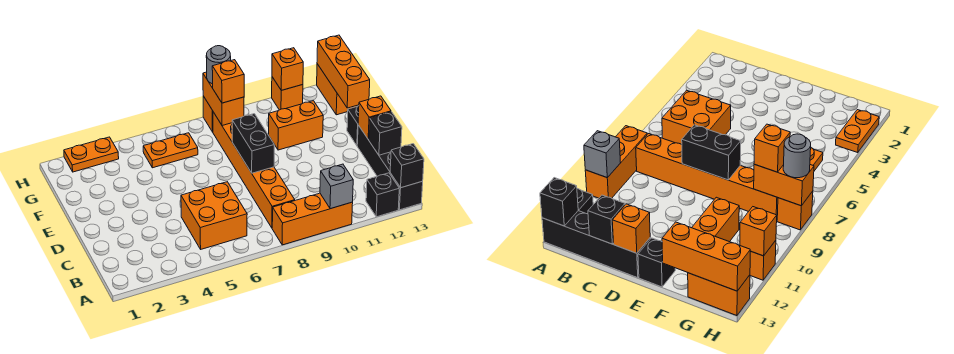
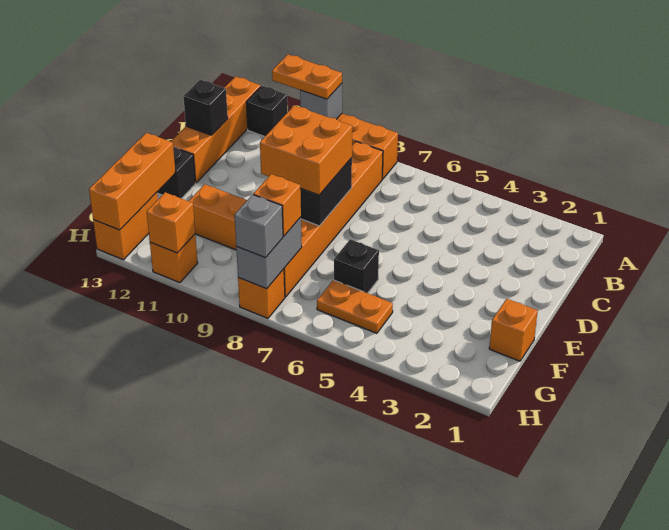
black brick A13:D13 level 1 -> orange brick A13:D13 level 1
black brick A13 level 2 -> black brick F6 level 1
orange brick B5:C6 level 1 -> orange brick D8:E9 level 3
orange brick D13 level 2 -> orange brick F1 level 1
orange brick G8:H8 level 2 -> grey brick G8:H8 level 2
orange plate H2:H3 level 1 -> orange plate A10:A11 level 3
grey round brick H8 level 3 -> grey brick H8 level 3

